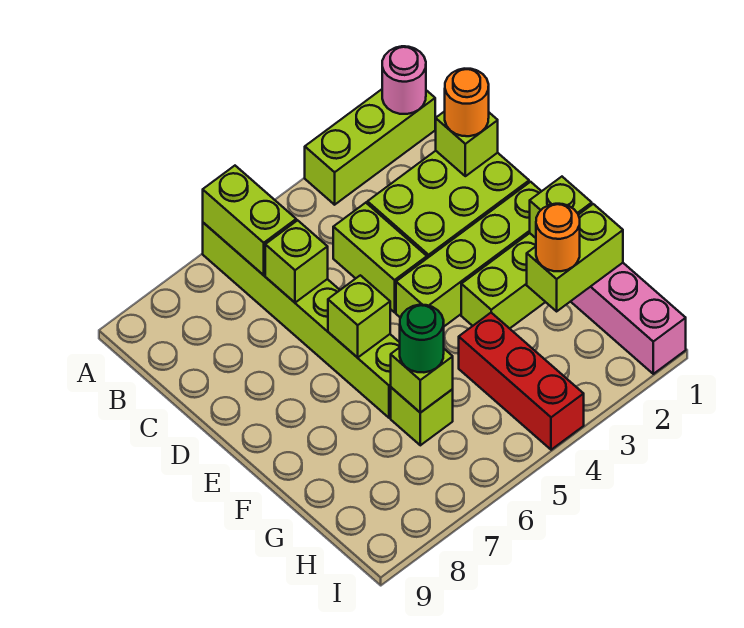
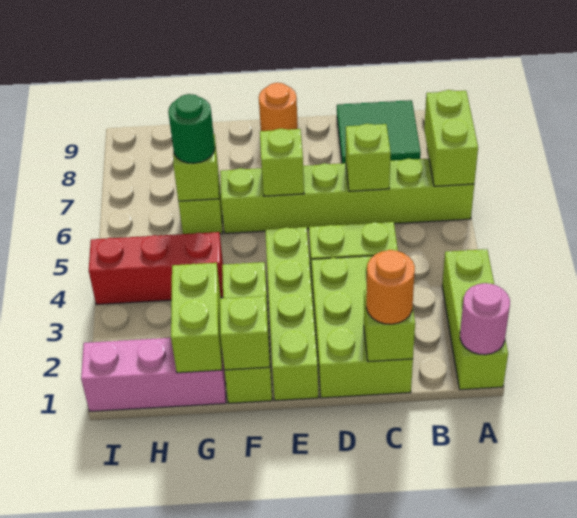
lime brick A6:B6 level 2 -> lime brick A6:A7 level 2
none -> green tile B8:C9 level 1
orange round brick G2 level 3 -> orange round brick E9 level 1

